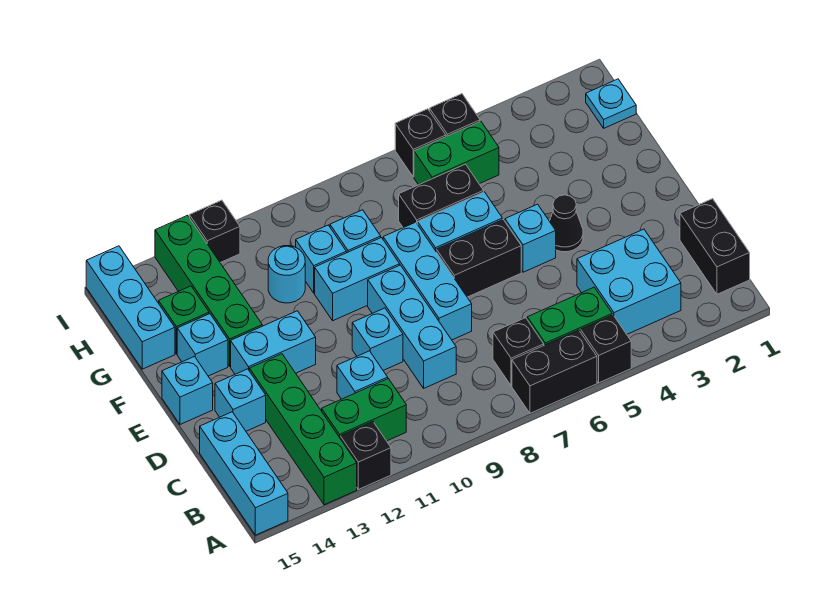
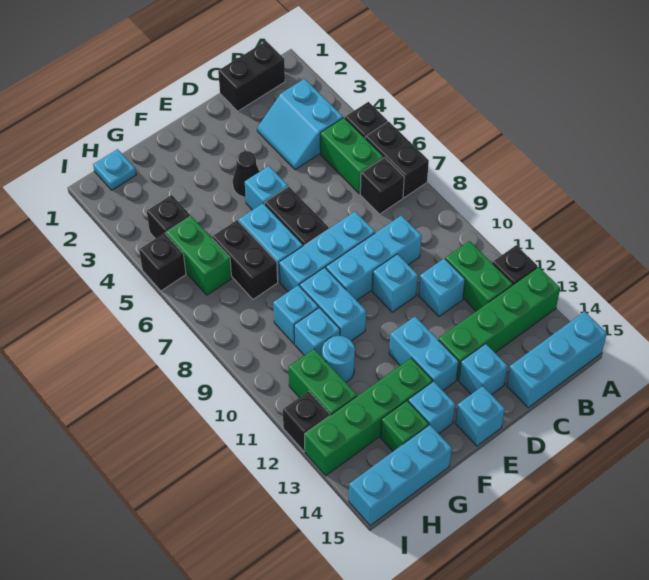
cyan brick B3:C4 level 1 -> cyan slope B3:C4 level 1 top B
none -> green brick H11:H12 level 1
black brick I6 level 1 -> black brick H4 level 1

